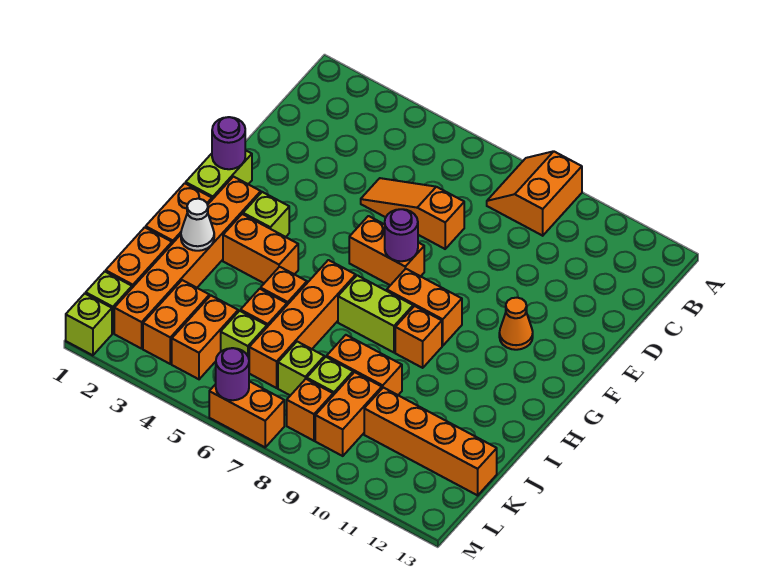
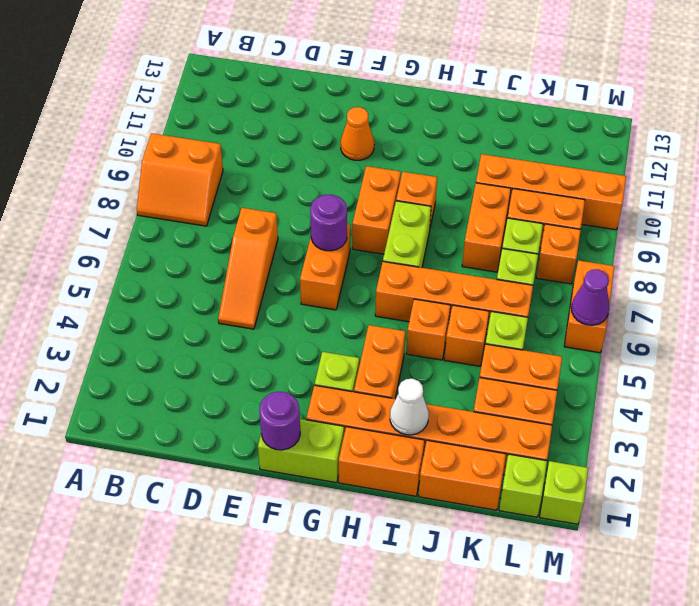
orange brick K10:K13 level 1 -> orange brick J10:M10 level 1
purple round brick M6 level 2 -> purple cone M6 level 2

